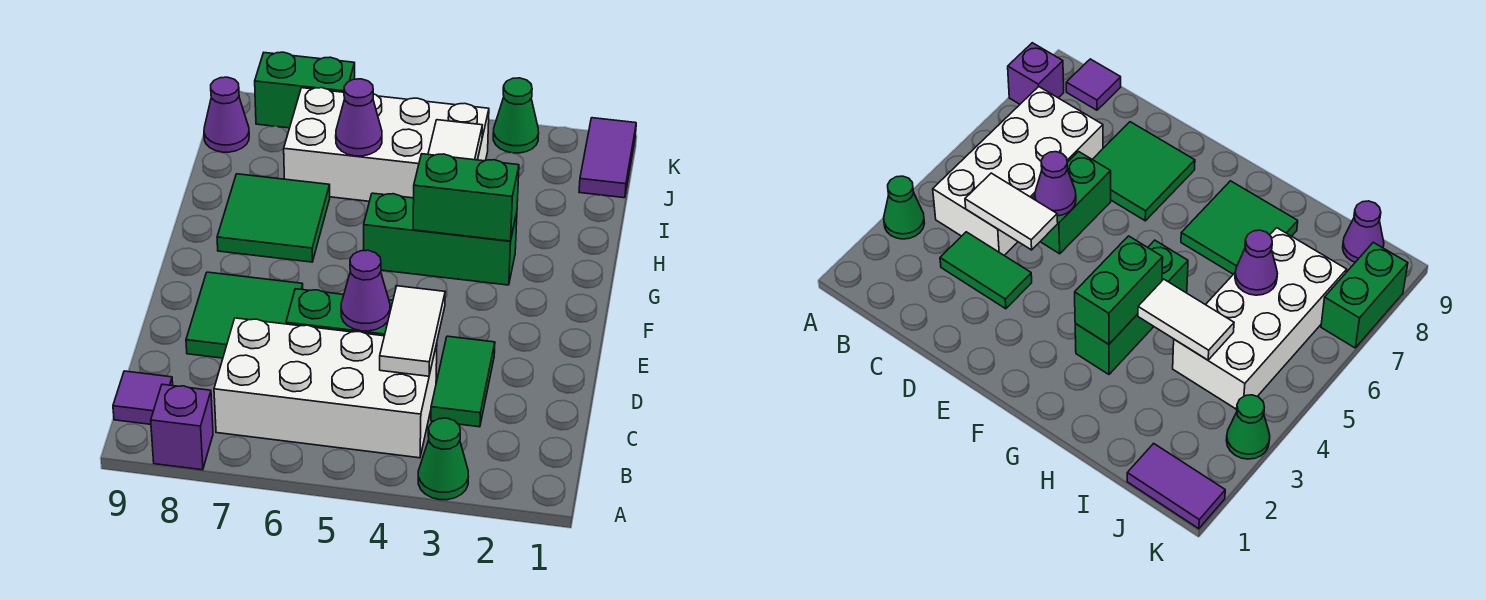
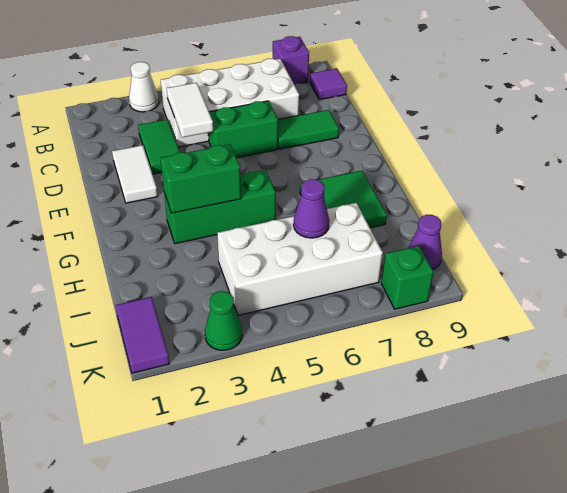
green cone A3 level 1 -> white cone A3 level 1
purple cone D5 level 2 -> none
green tile D7:E8 level 1 -> green tile D7:D8 level 1
white tile H4:I4 level 2 -> white tile D2:E2 level 1
green brick K7:K8 level 1 -> green brick K8 level 1

